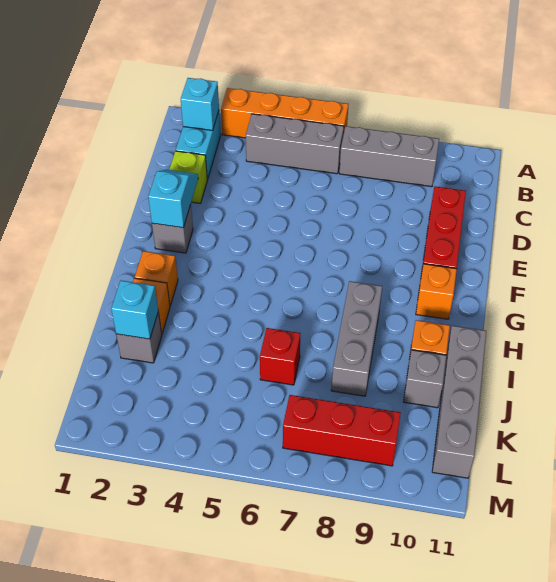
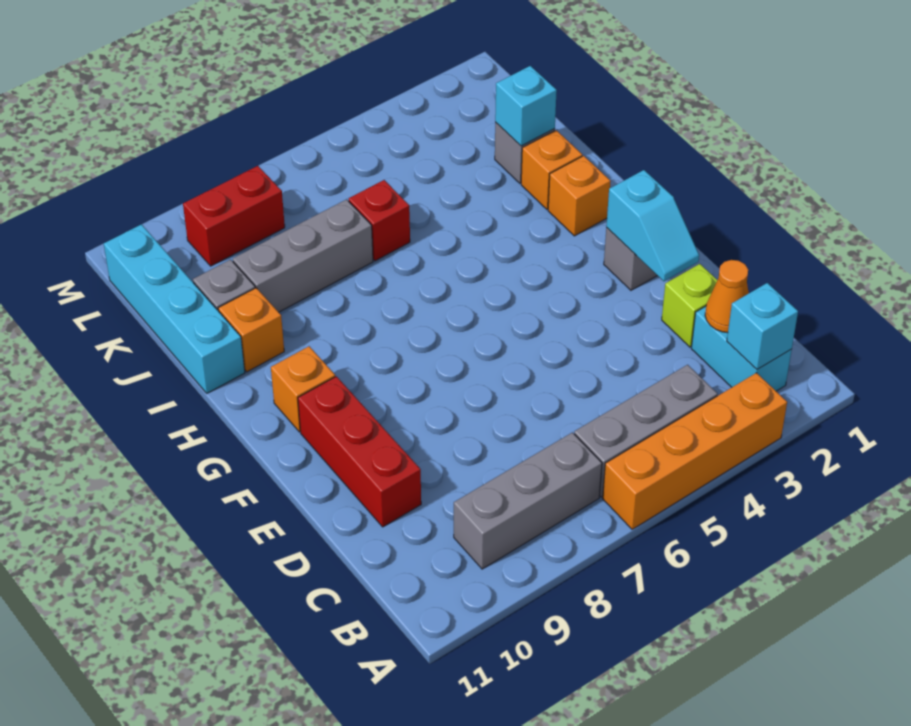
none -> orange cone C2 level 2
grey brick H8:J8 level 1 -> grey brick J7:J9 level 1
grey brick I11:L11 level 1 -> cyan brick I11:L11 level 1
red brick L7:L9 level 1 -> red brick L8:L9 level 1

